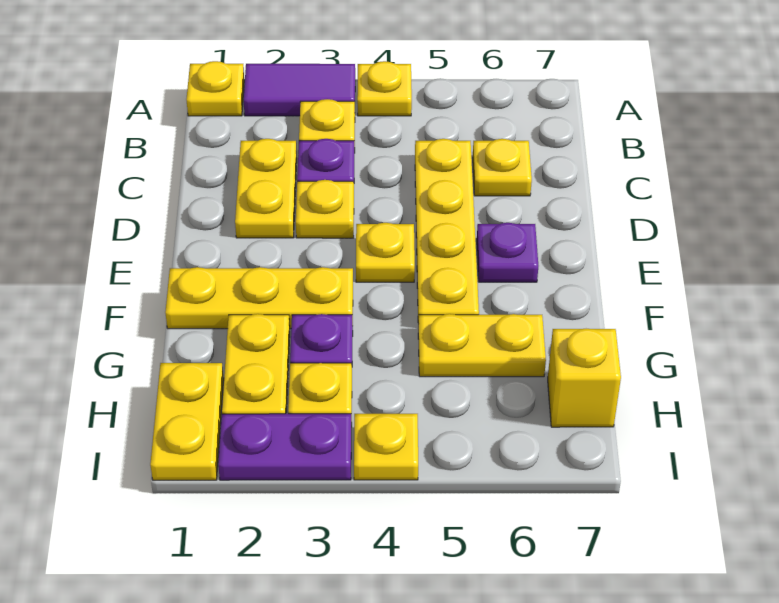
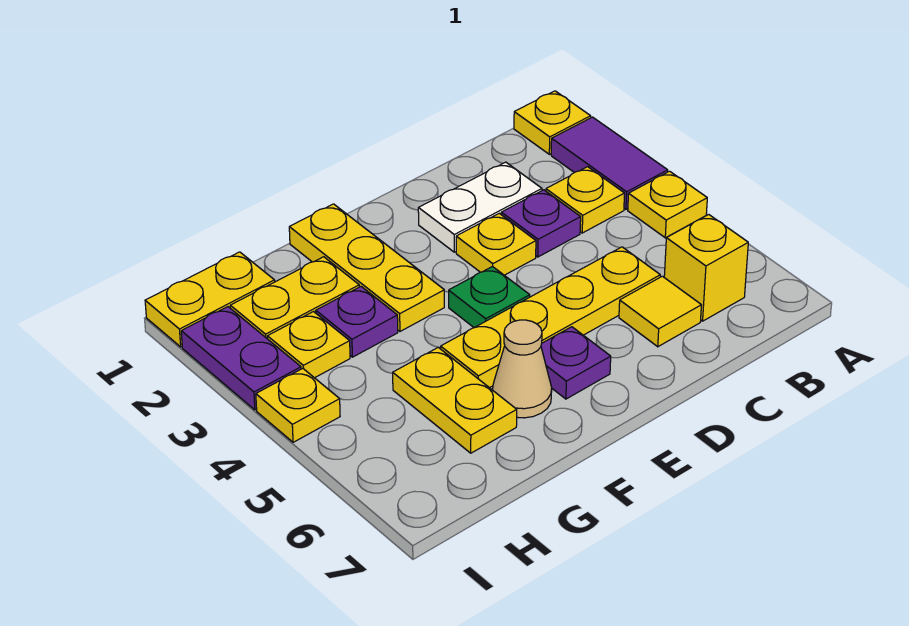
yellow plate C2:D2 level 1 -> white plate C2:D2 level 1
yellow plate C6 level 1 -> yellow tile C6 level 1
yellow plate E4 level 1 -> green plate E4 level 1
none -> tan cone F6 level 1
yellow brick H7 level 1 -> yellow brick B6 level 1

